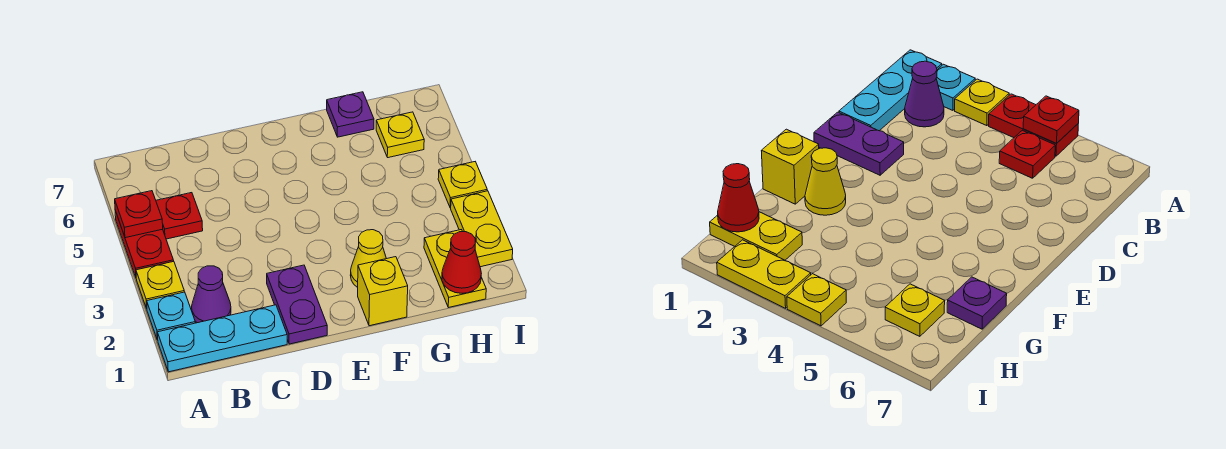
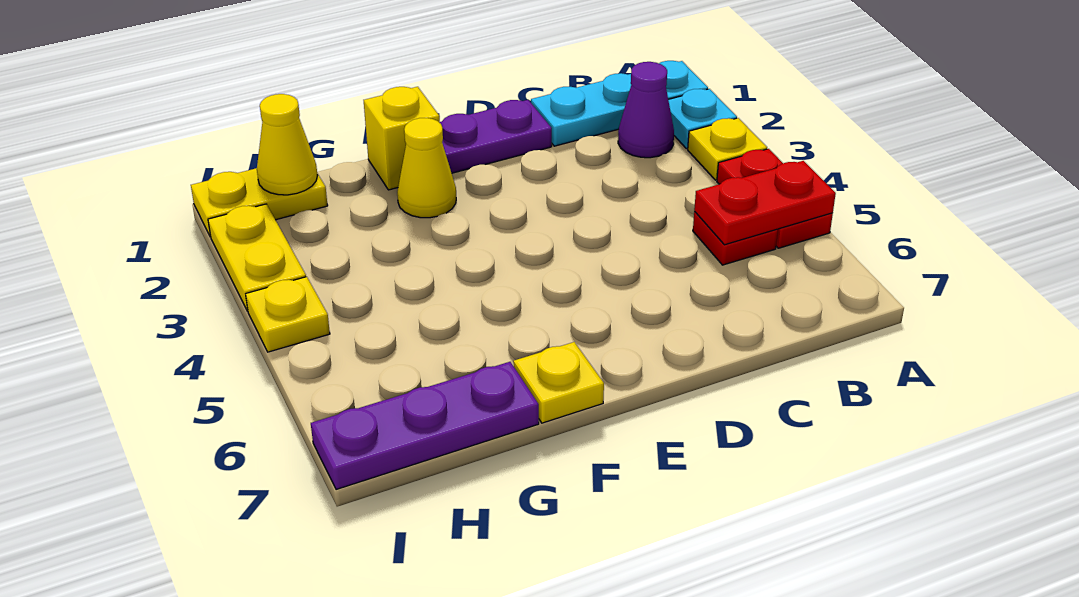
red plate A5 level 2 -> red plate A5:B5 level 2
purple plate D1:D2 level 1 -> purple plate D1:E1 level 1
purple plate G7 level 1 -> purple plate G7:I7 level 1
yellow plate H1:H2 level 1 -> yellow plate H1:I1 level 1
red cone H1 level 2 -> yellow cone H1 level 2
yellow plate H6 level 1 -> yellow plate F7 level 1

